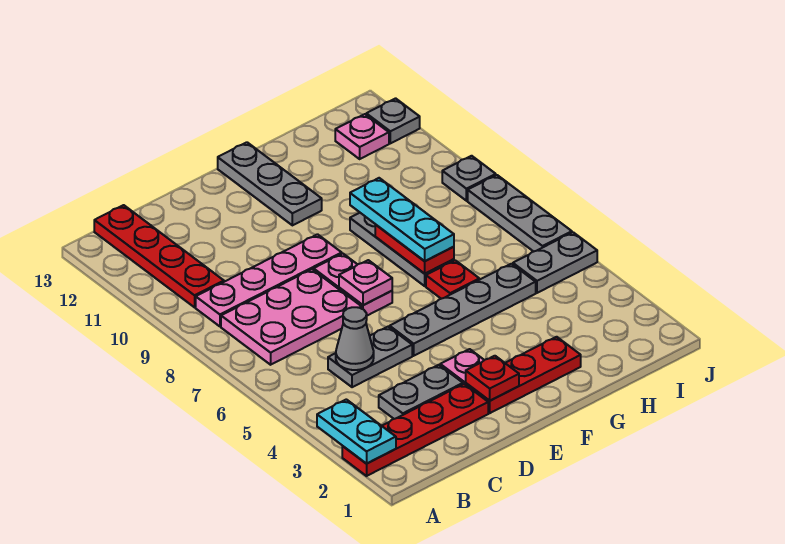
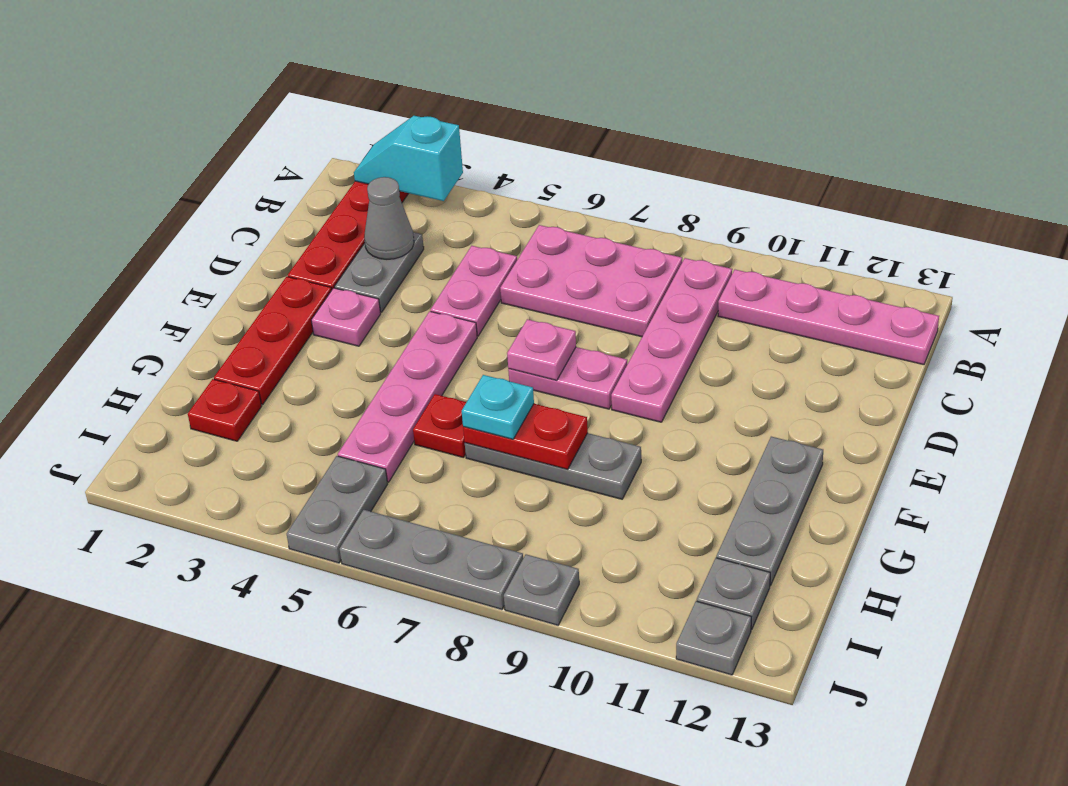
cyan plate A2:A3 level 2 -> cyan slope A2:A3 level 2 top 3
pink plate B7:D8 level 1 -> pink plate B6:C8 level 1
red plate B10:B13 level 1 -> pink plate B10:B13 level 1
grey plate C5:D5 level 1 -> pink plate C5:D5 level 1
grey cone C5 level 2 -> grey cone C3 level 2
red plate E2 level 2 -> red plate H2 level 1
grey plate E5:H5 level 1 -> pink plate E5:H5 level 1
grey plate F11:F13 level 1 -> grey plate F12:H12 level 1
cyan plate G7:G9 level 3 -> cyan plate G7 level 3
pink plate I12 level 1 -> grey plate I12 level 1

